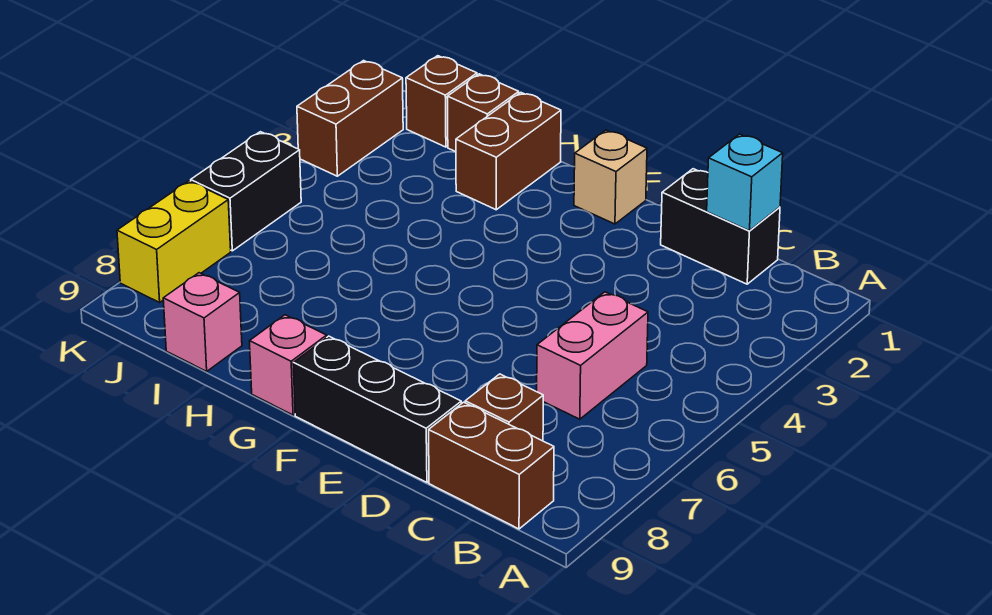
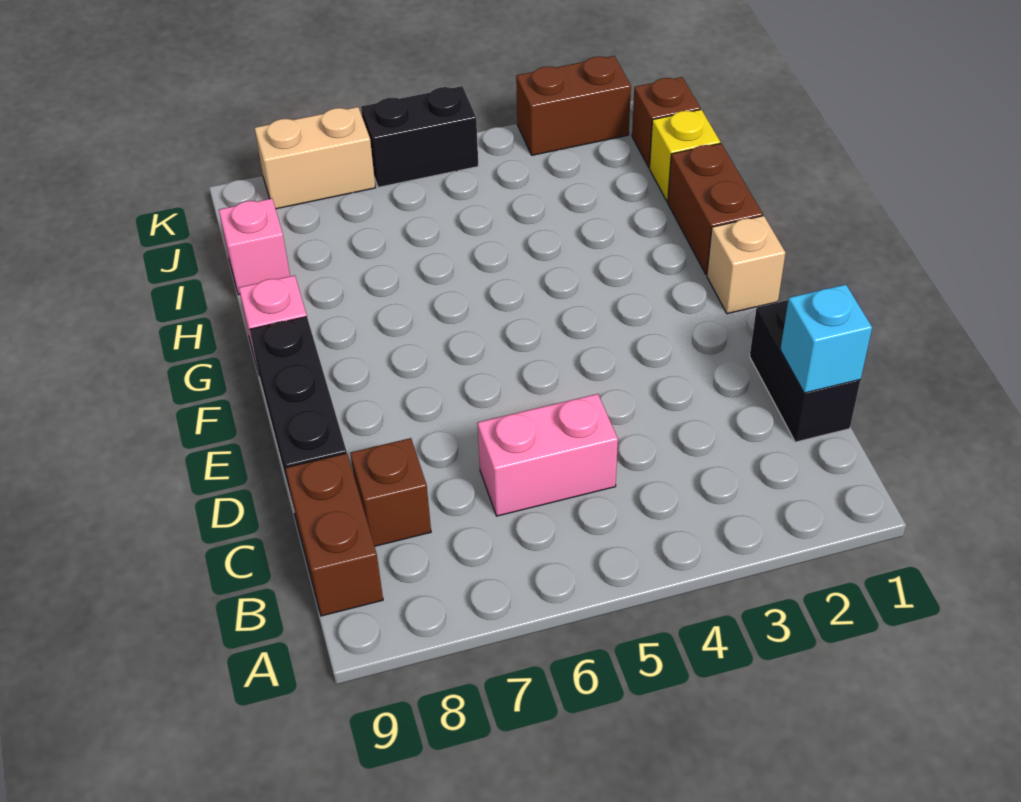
brown brick H1:H2 level 1 -> brown brick G1:H1 level 1
brown brick I1 level 1 -> yellow brick I1 level 1
yellow brick K7:K8 level 1 -> tan brick K7:K8 level 1

